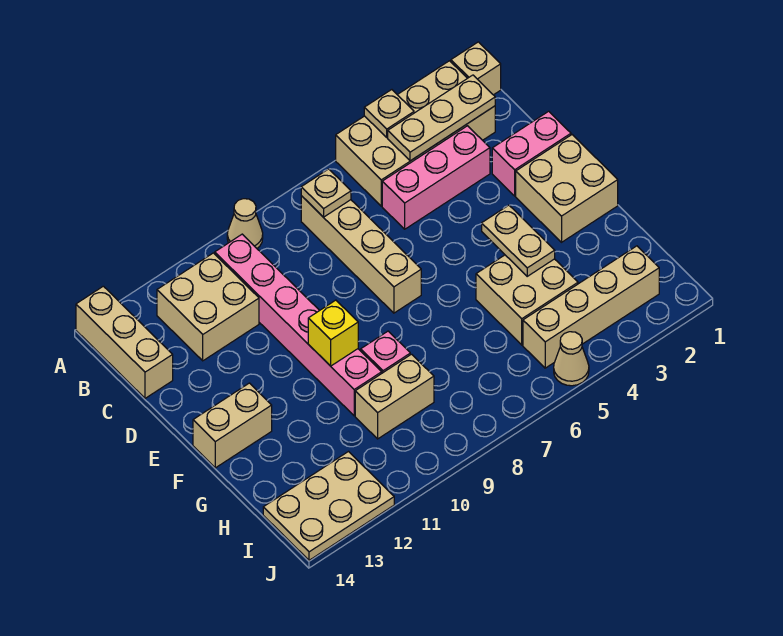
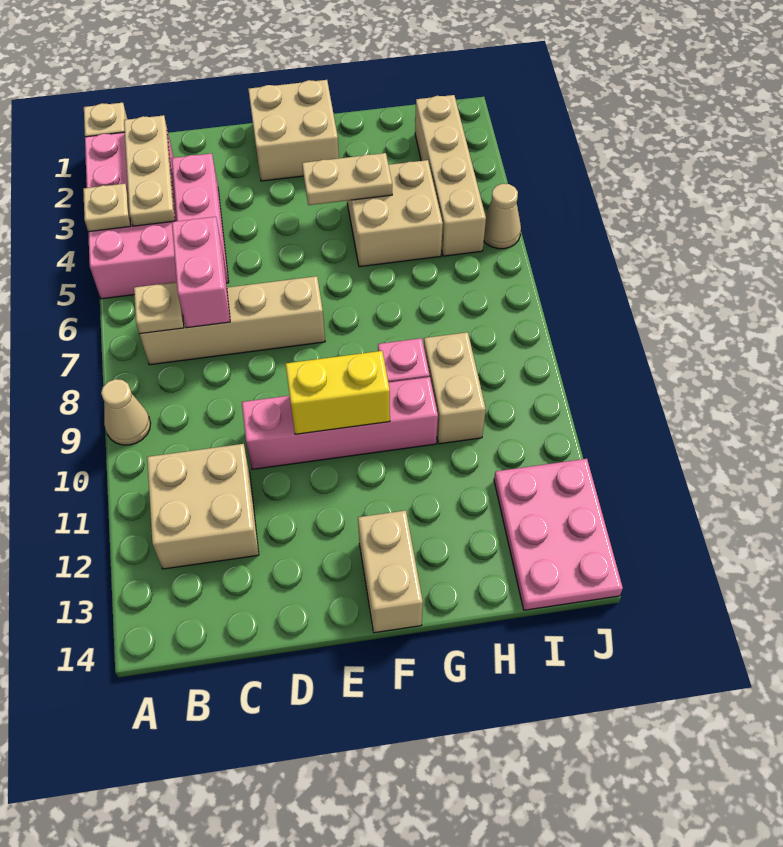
tan brick A2:B5 level 1 -> pink brick A2:B5 level 1
tan brick A14:C14 level 1 -> none
pink brick B10:G10 level 1 -> pink brick D10:G10 level 1
pink brick D1:D2 level 1 -> pink brick C6:C7 level 2
yellow brick F10 level 2 -> yellow brick E10:F10 level 2
tan plate I12:J14 level 1 -> pink plate I12:J14 level 1

